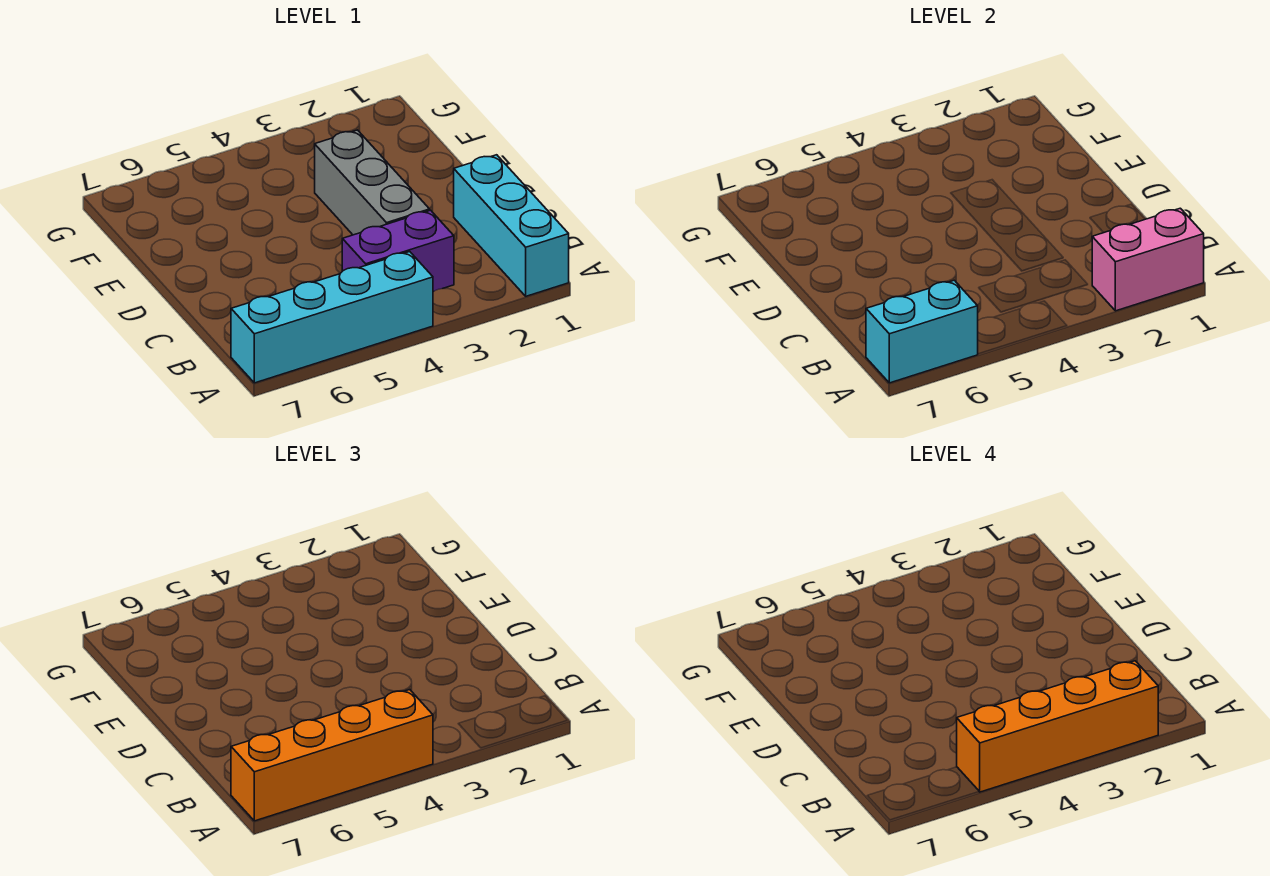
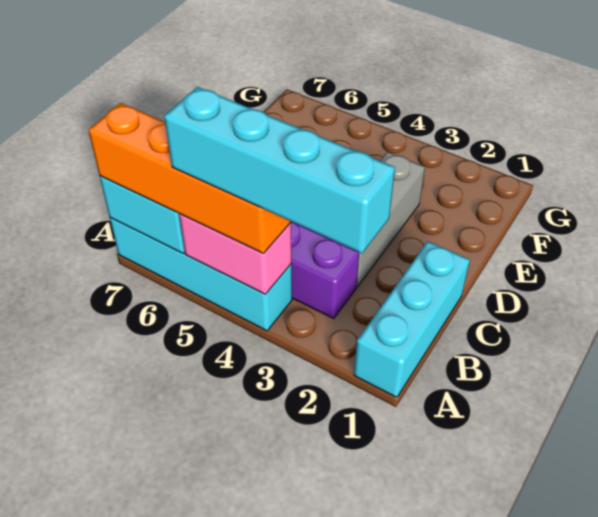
pink brick A1:A2 level 2 -> pink brick A4:A5 level 2
orange brick A2:A5 level 4 -> cyan brick A2:A5 level 4

